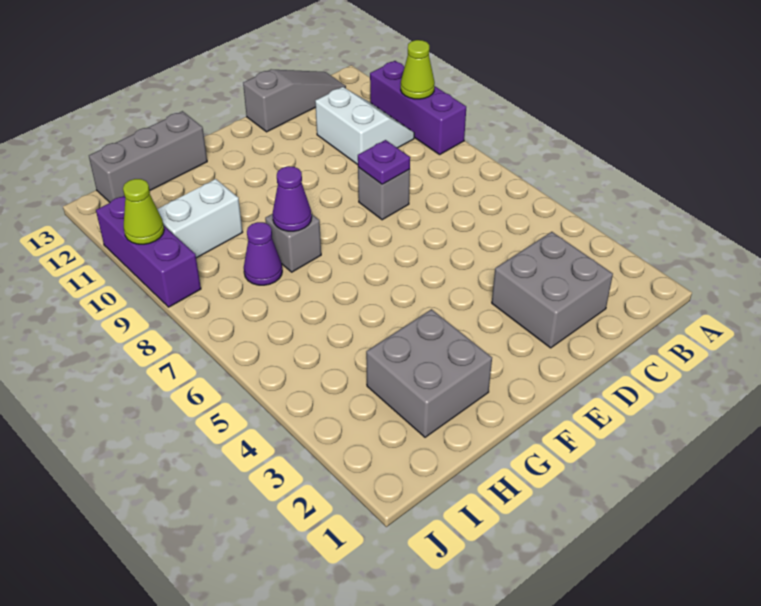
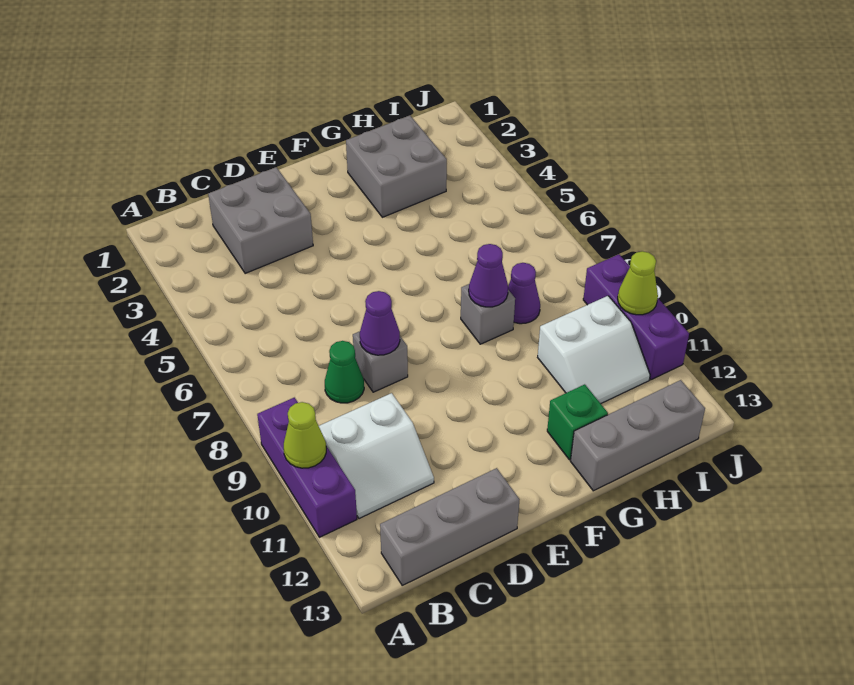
white slope B10:C11 level 1 top C -> white slope B10:C11 level 1 top 10
grey slope B13:D13 level 1 top D -> grey brick B13:D13 level 1
none -> green cone C8 level 1
purple plate D8 level 2 -> purple cone D8 level 2
none -> green brick G12 level 1

